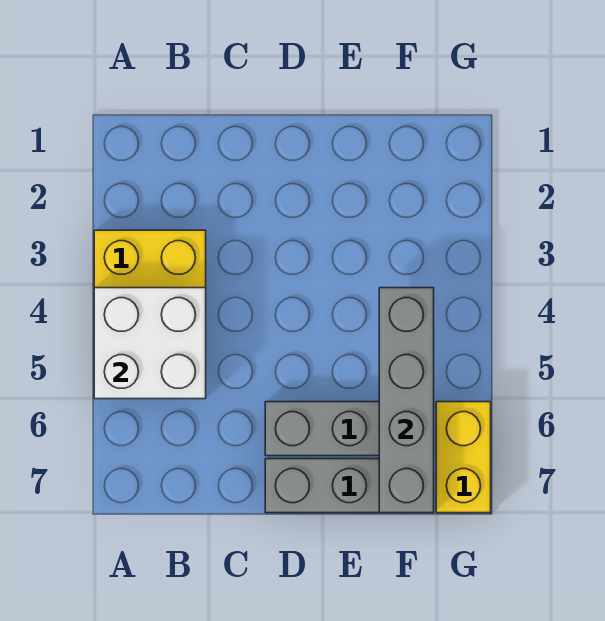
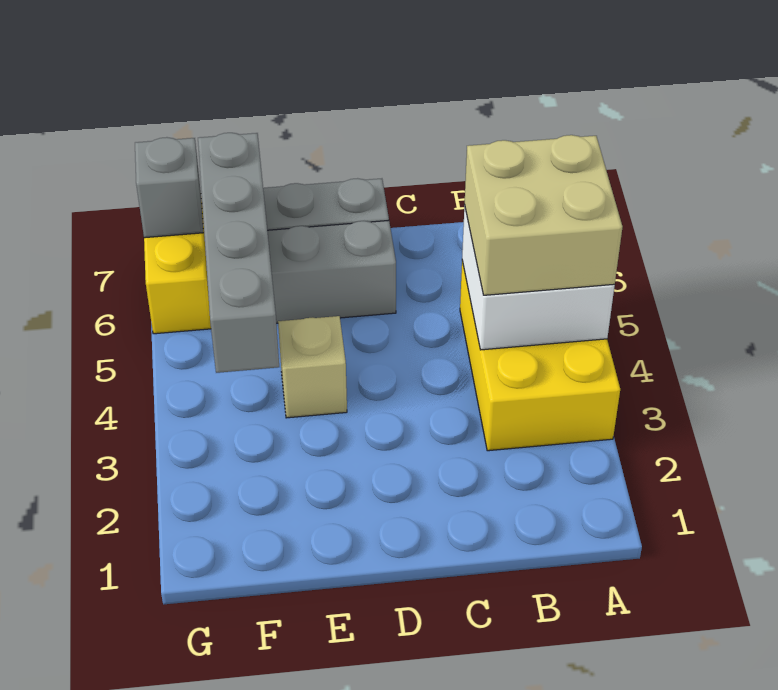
none -> tan brick A4:B5 level 3
none -> tan brick E4 level 1
none -> grey brick G7 level 2

